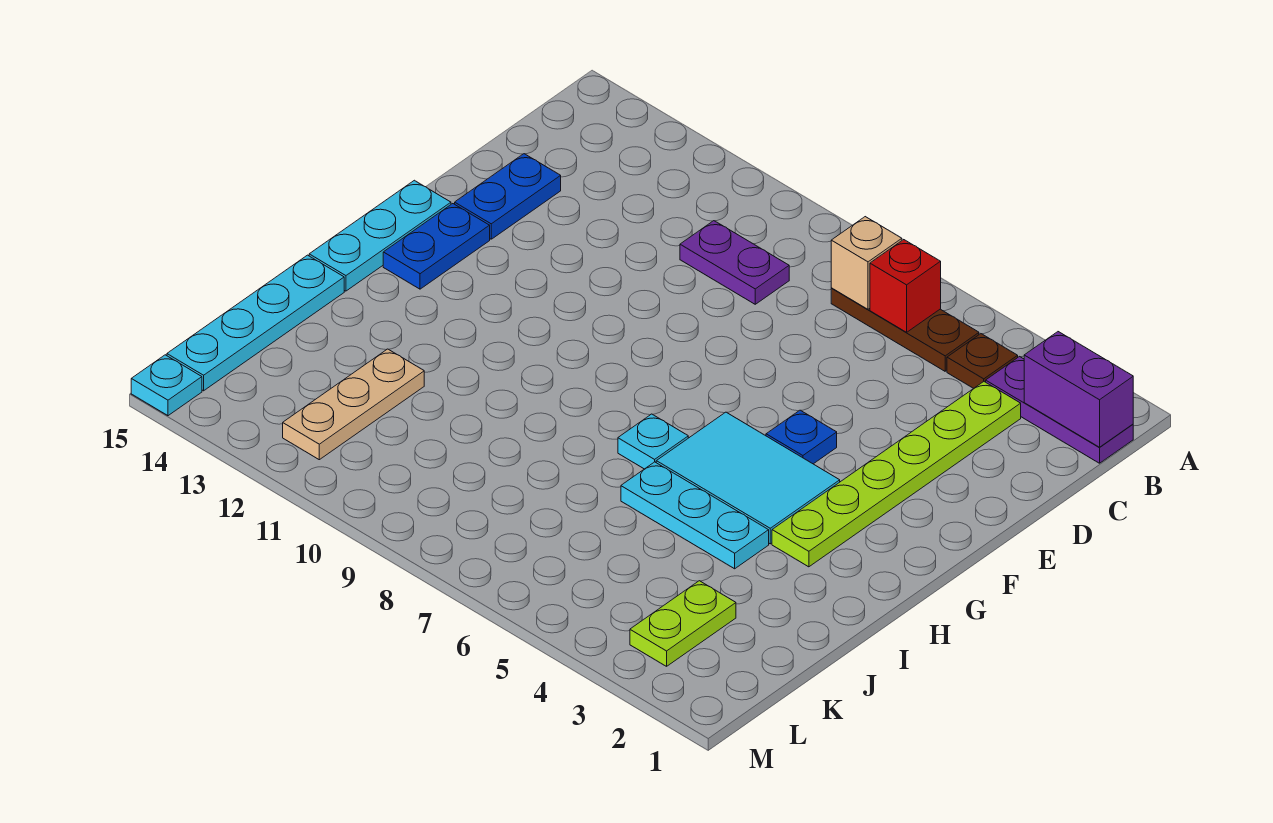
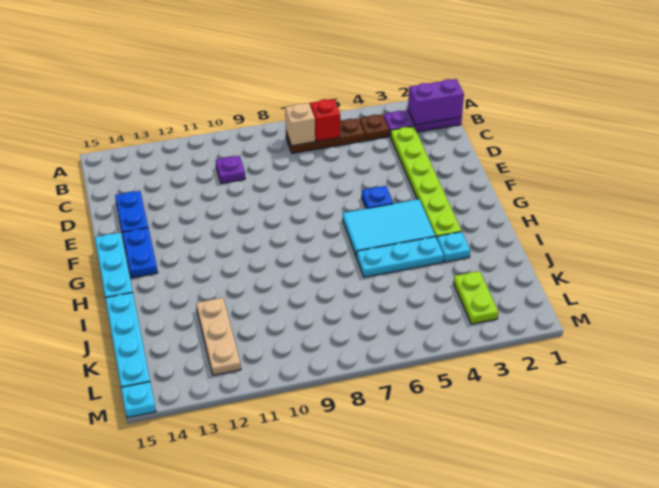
purple plate C9:C10 level 1 -> purple plate C10 level 1
cyan plate H7 level 1 -> cyan plate I3 level 1

